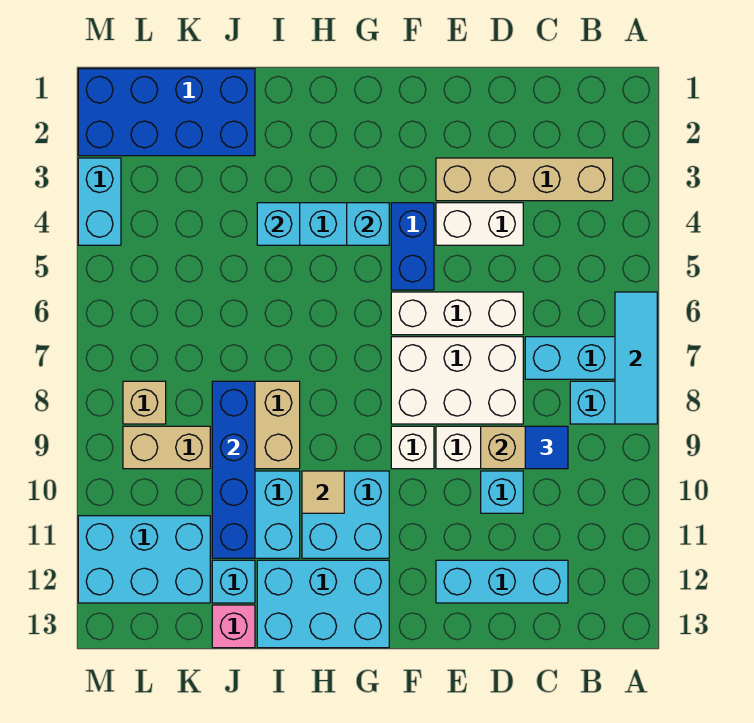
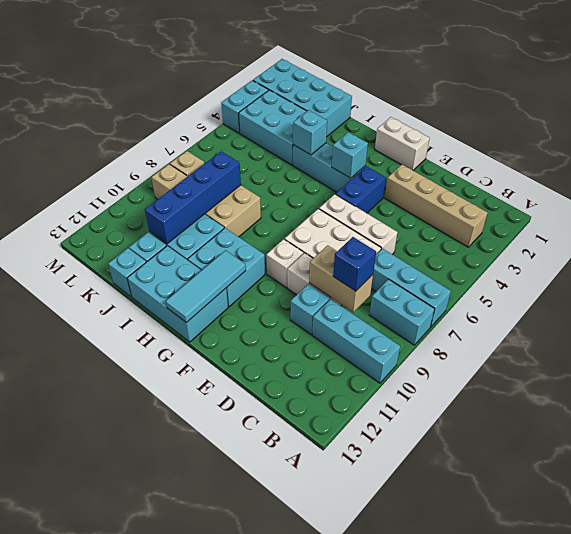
cyan tile A6:A8 level 2 -> cyan tile G11:G13 level 2
blue tile C9 level 3 -> blue brick C9 level 3
cyan brick C12:E12 level 1 -> cyan brick A10:C10 level 1
white brick D4:E4 level 1 -> white brick F1:G1 level 1
tan tile H10 level 2 -> none
blue brick J1:M2 level 1 -> cyan brick J1:M2 level 1
pink brick J13 level 1 -> cyan brick J13 level 1
cyan brick K11:M12 level 1 -> cyan brick J3:L4 level 1

